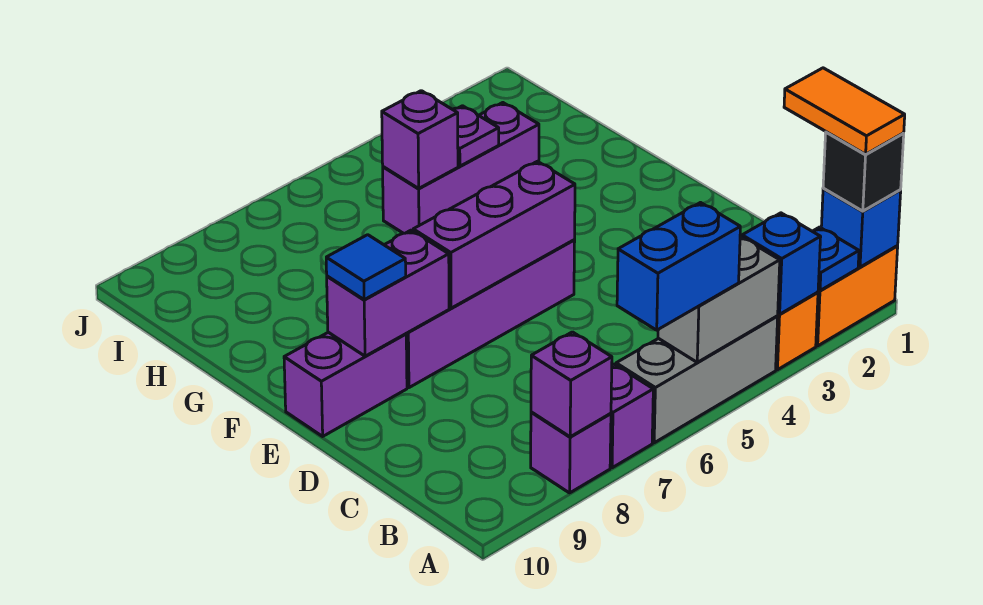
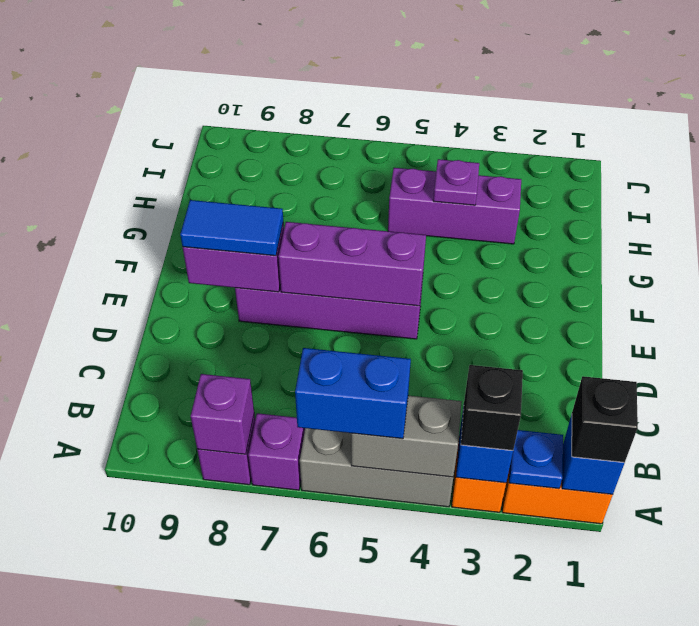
orange tile A1:B1 level 4 -> none
none -> black brick A3 level 3
purple brick E9:E10 level 1 -> none
blue tile E9 level 3 -> blue tile E8:E9 level 3
purple brick H5 level 2 -> none

